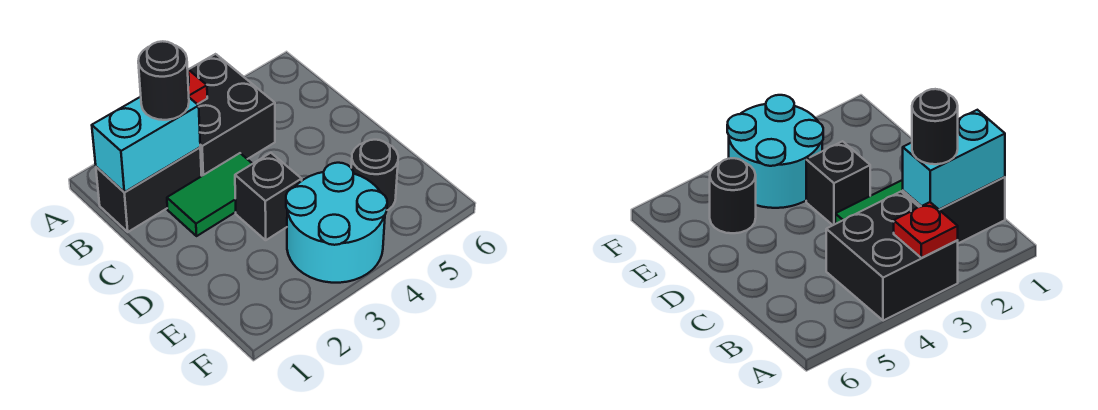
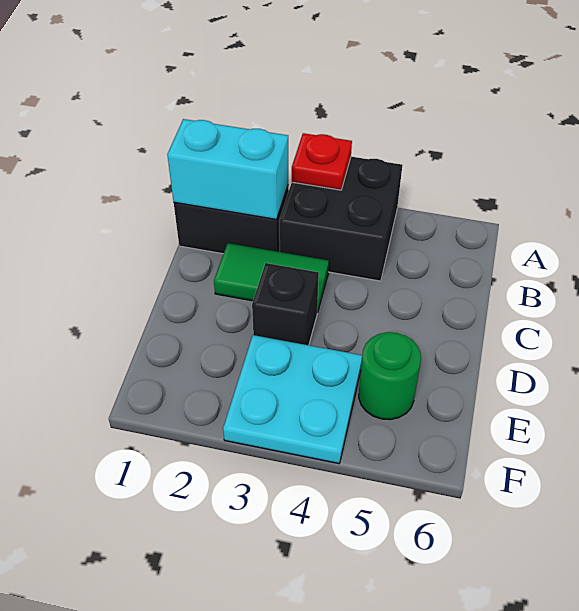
black round brick B2 level 3 -> none
cyan round brick E3:F4 level 1 -> cyan plate E3:F4 level 1
black round brick E5 level 1 -> green round brick E5 level 1

